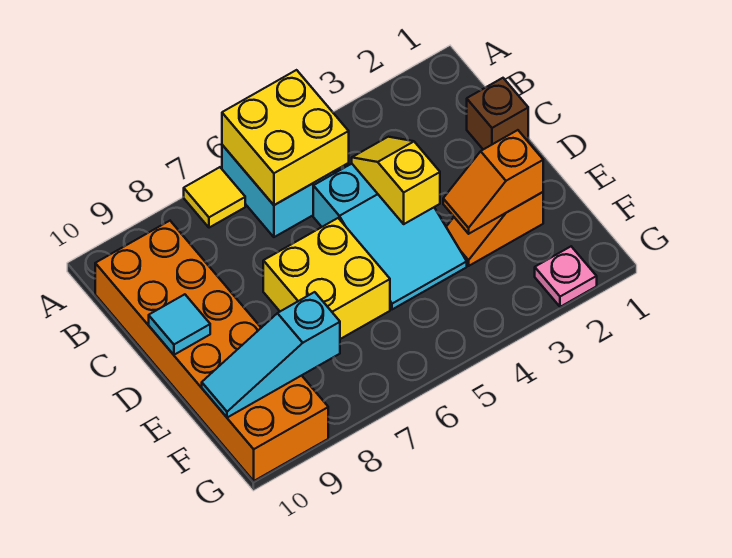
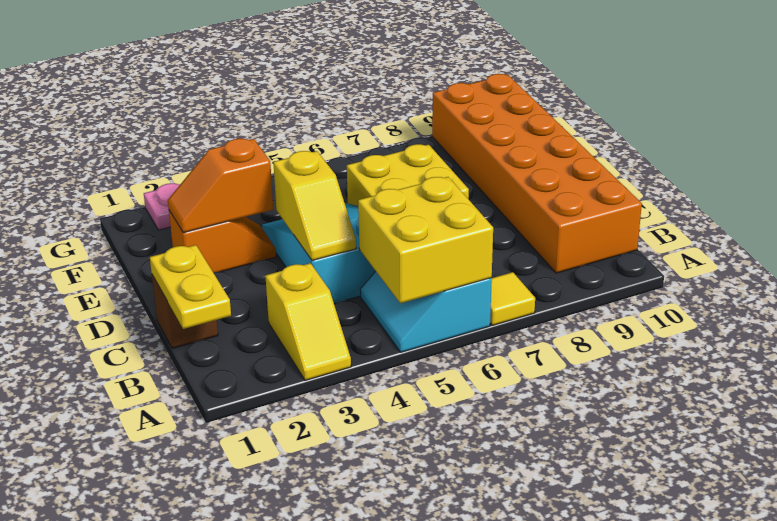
none -> yellow slope A3:B3 level 1 top B
none -> yellow plate B1:C1 level 2
cyan tile D10 level 2 -> none
orange slope E2:E3 level 2 top 2 -> orange slope E2:E3 level 2 top 3
cyan slope F8:F10 level 2 top 8 -> none

